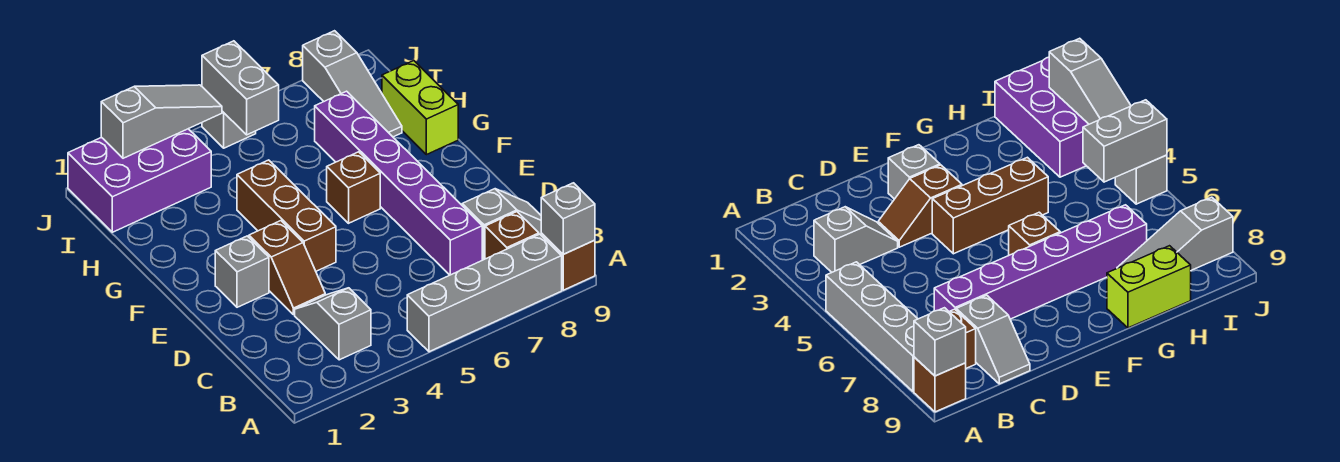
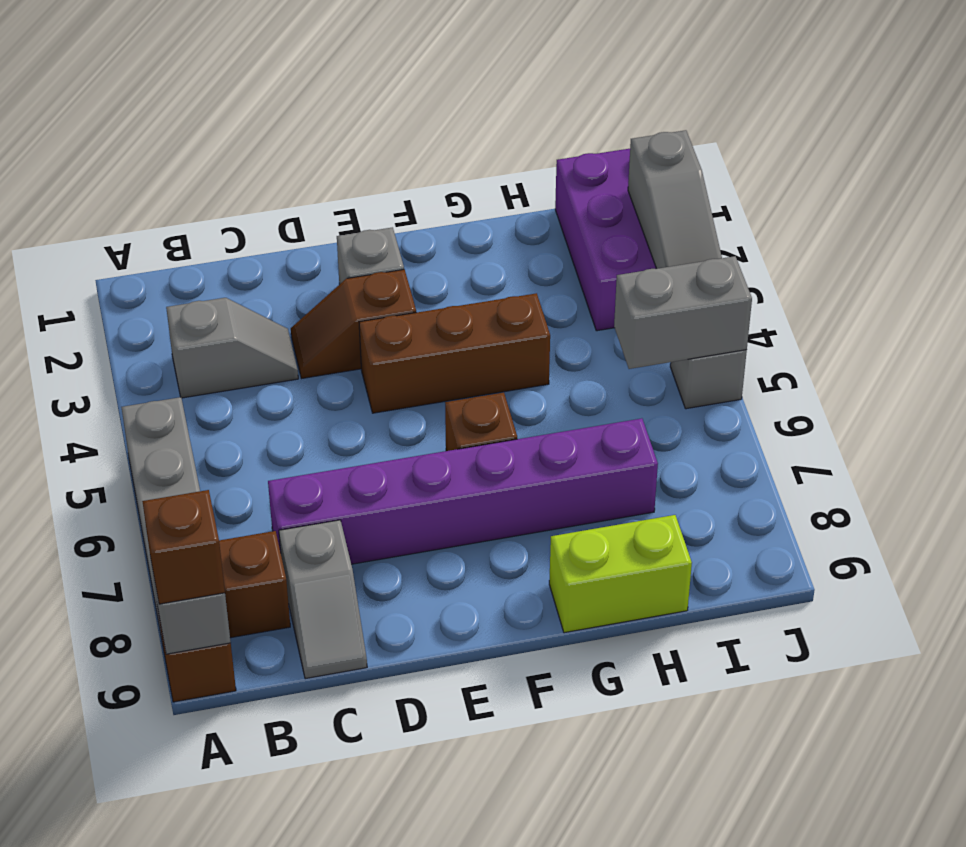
none -> brown brick A9 level 3
grey slope H8:J8 level 1 top J -> none

